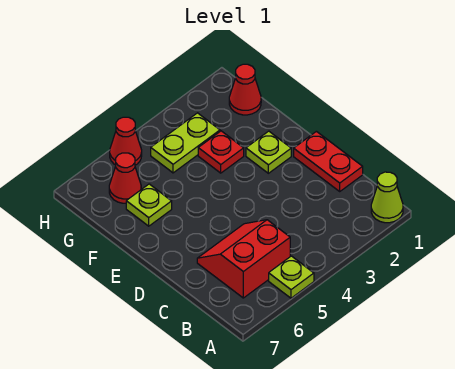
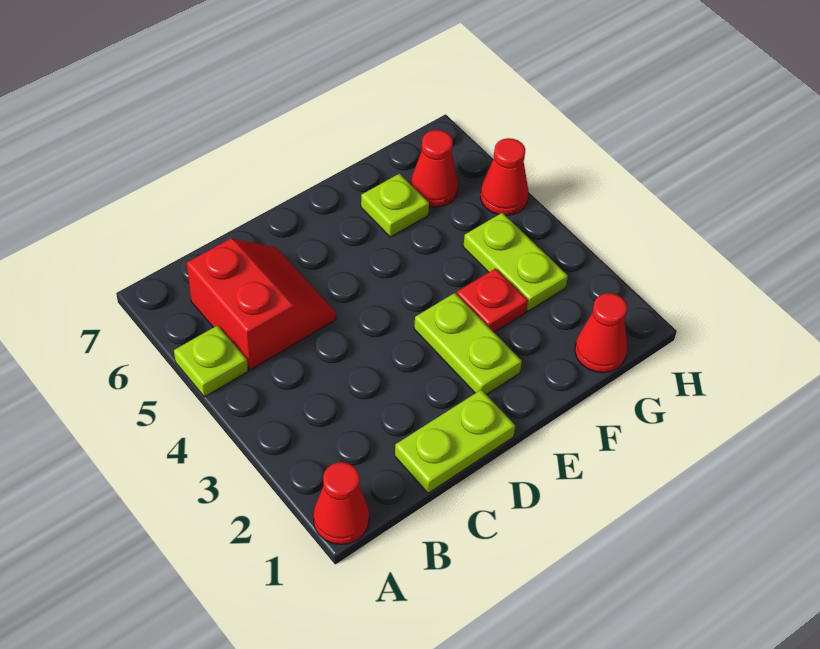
lime cone A1 level 1 -> red cone A1 level 1
red plate C1:D1 level 1 -> lime plate C1:D1 level 1
lime plate E2 level 1 -> lime plate E2:E3 level 1

